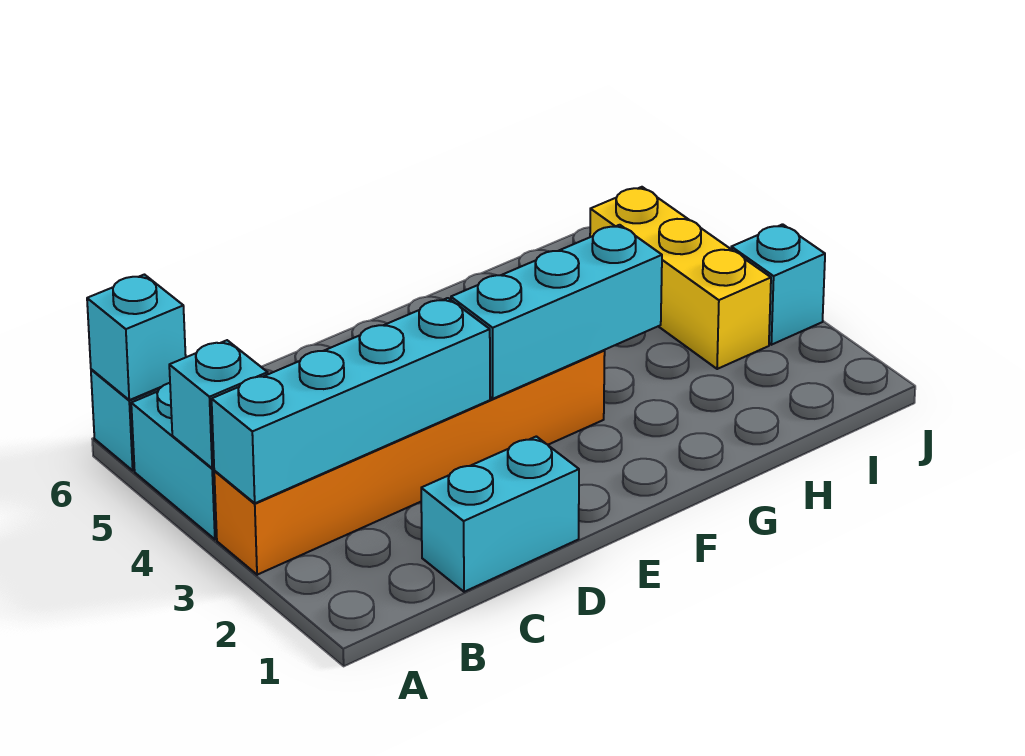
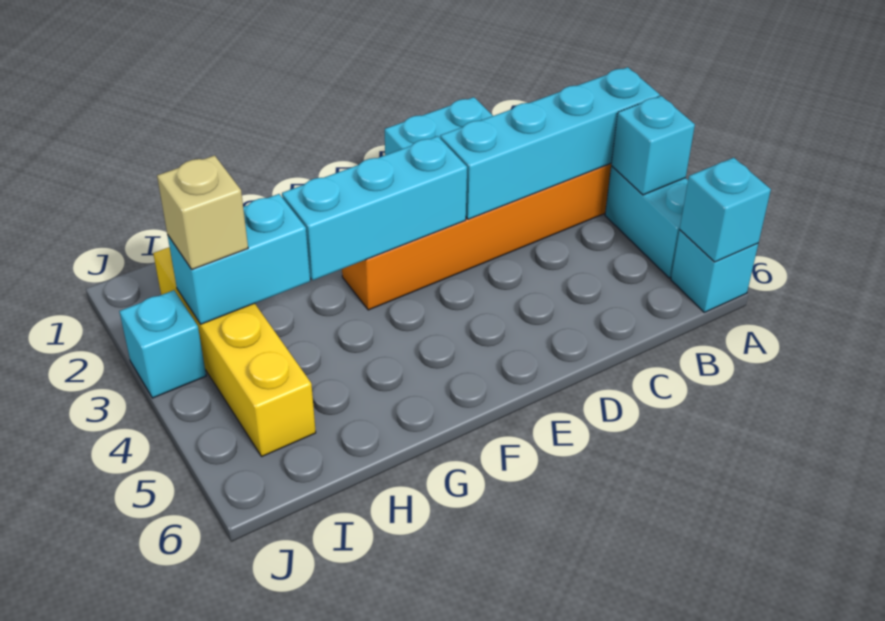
none -> cyan brick H3:I3 level 2
yellow brick I3:I5 level 1 -> yellow brick I2:I5 level 1
none -> tan brick I3 level 3

